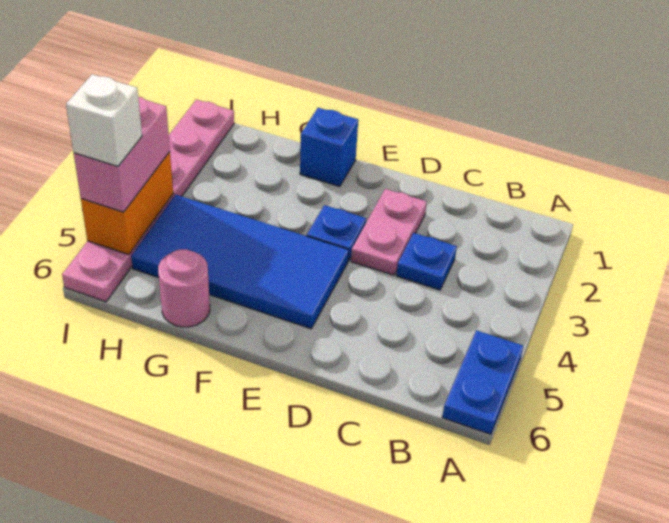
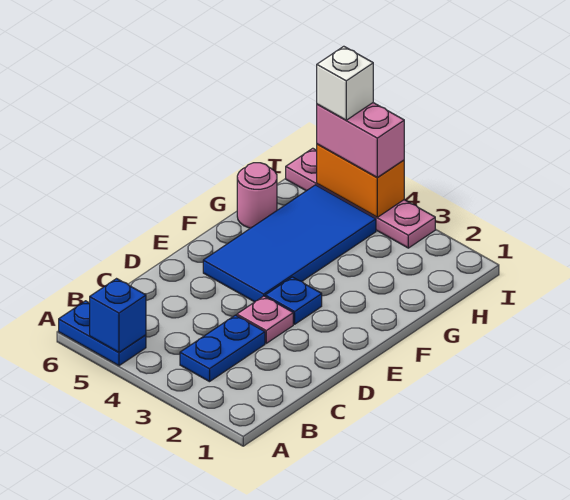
blue plate C3 level 1 -> blue plate B3:C3 level 1
pink plate D2:D3 level 1 -> pink plate D3 level 1
blue brick F1 level 1 -> blue brick A5 level 2
pink plate I1:I6 level 1 -> pink plate I3:I6 level 1

